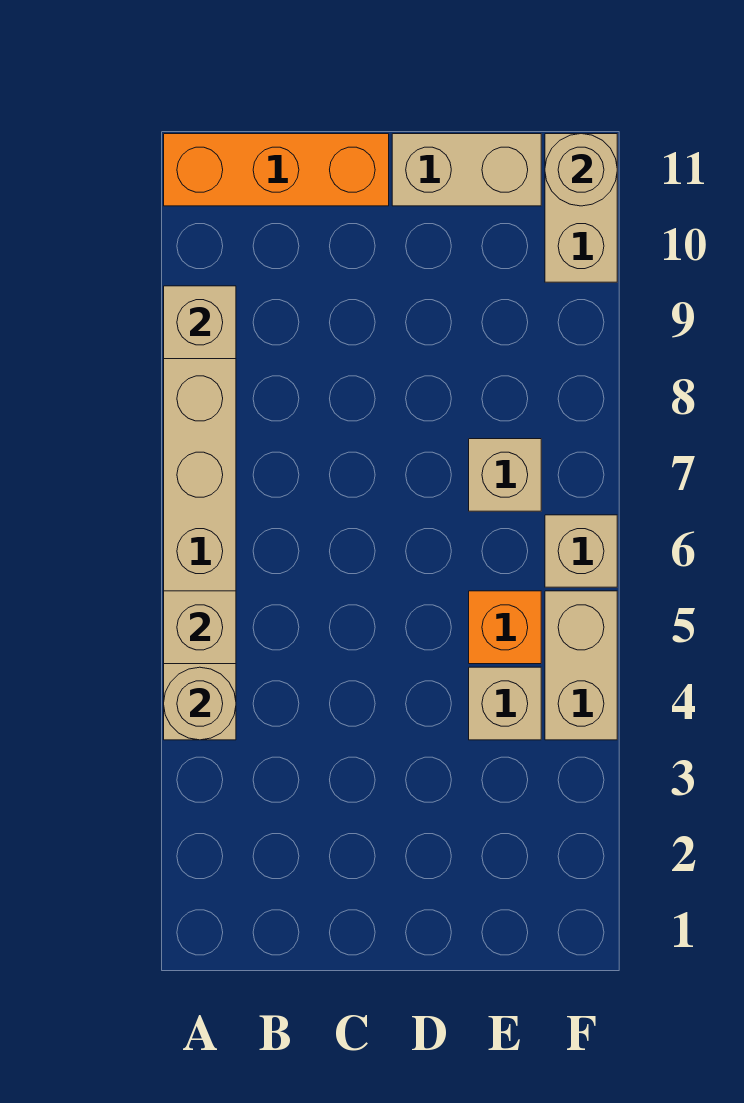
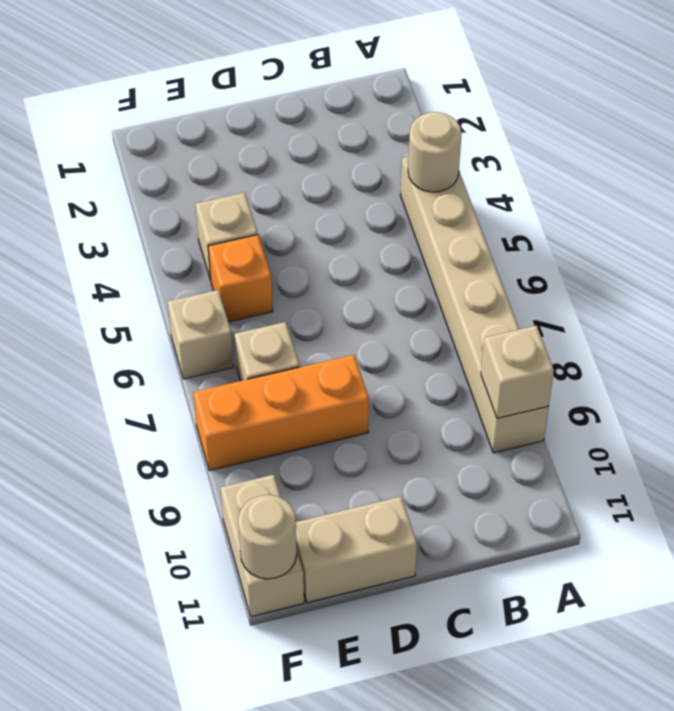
tan brick A5 level 2 -> none
orange brick A11:C11 level 1 -> orange brick D8:F8 level 1
tan brick F4:F5 level 1 -> none

